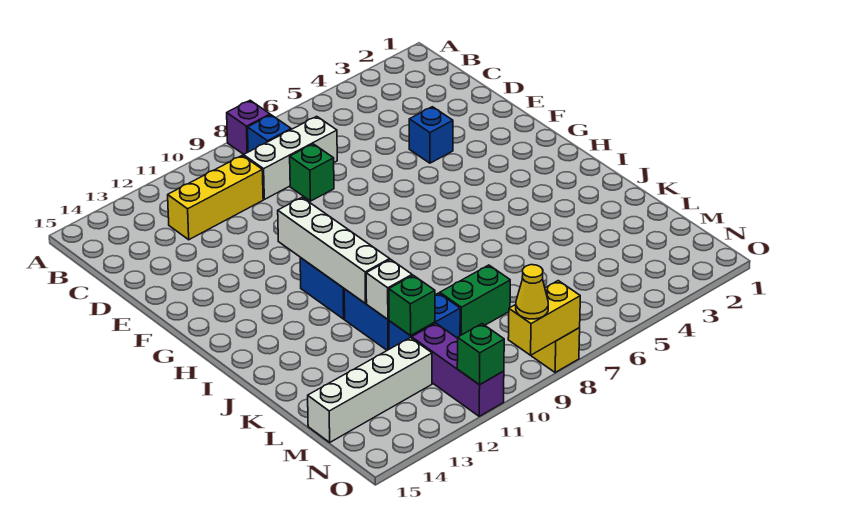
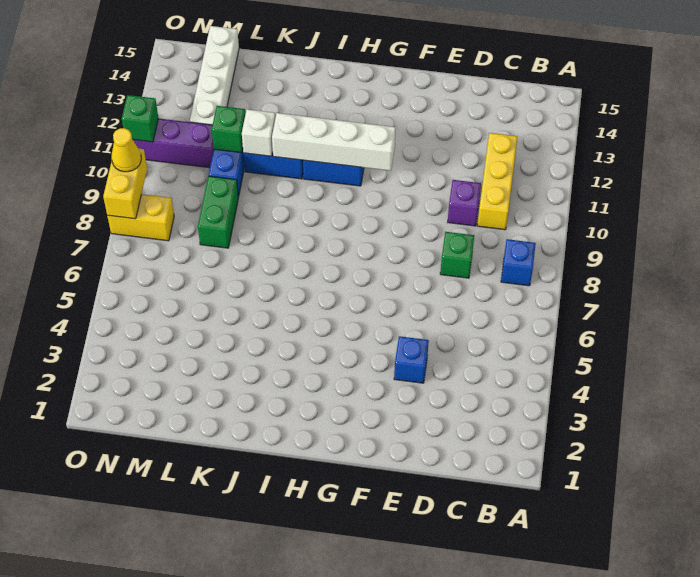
purple brick A8 level 1 -> purple brick D10 level 1
white brick C7:C9 level 1 -> none

